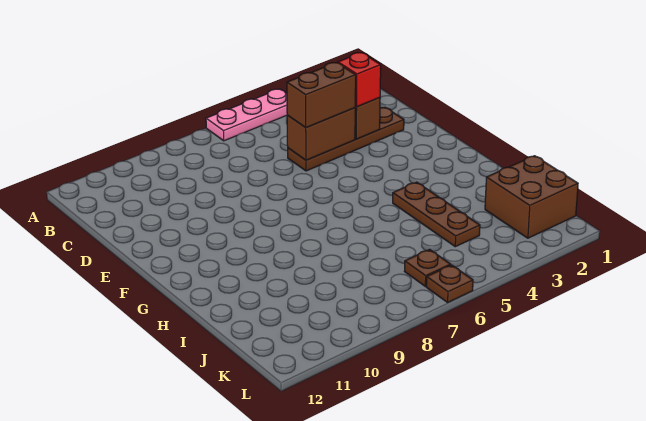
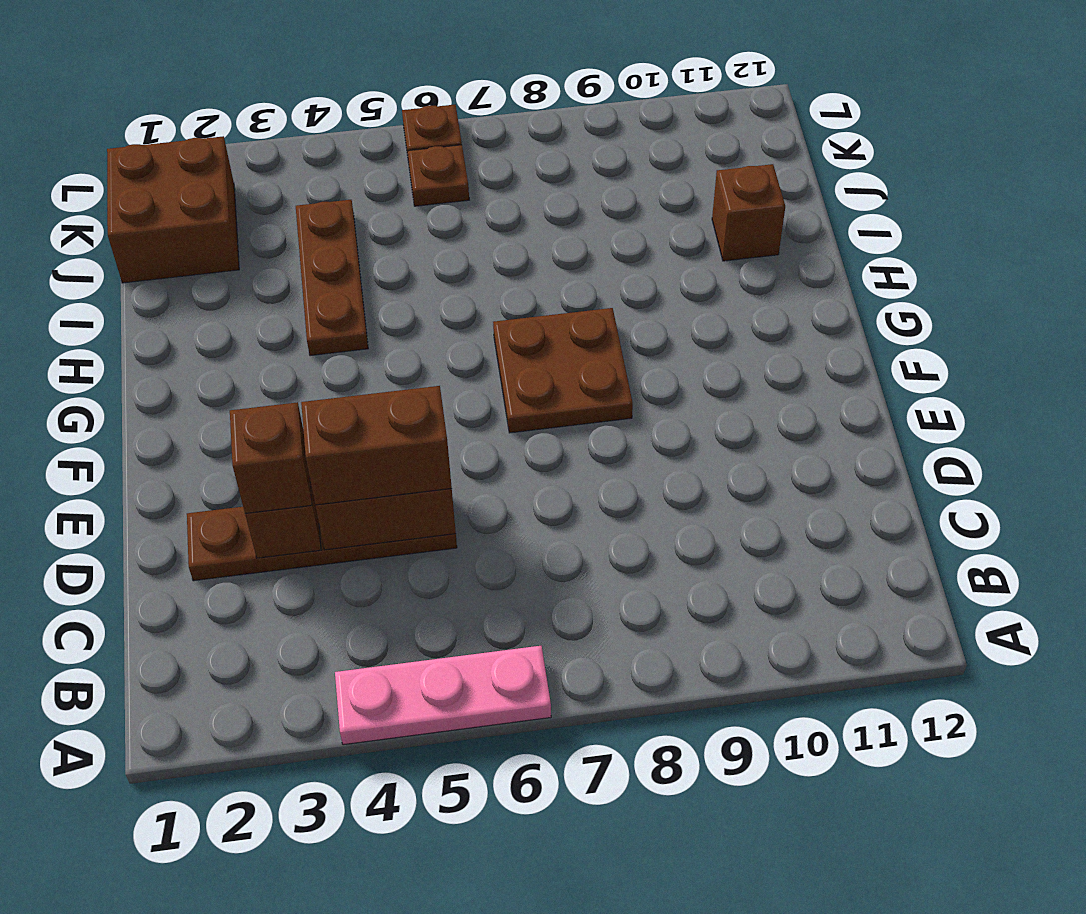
red brick D3 level 3 -> brown brick D3 level 3
none -> brown plate F7:G8 level 1
none -> brown brick I11 level 1

